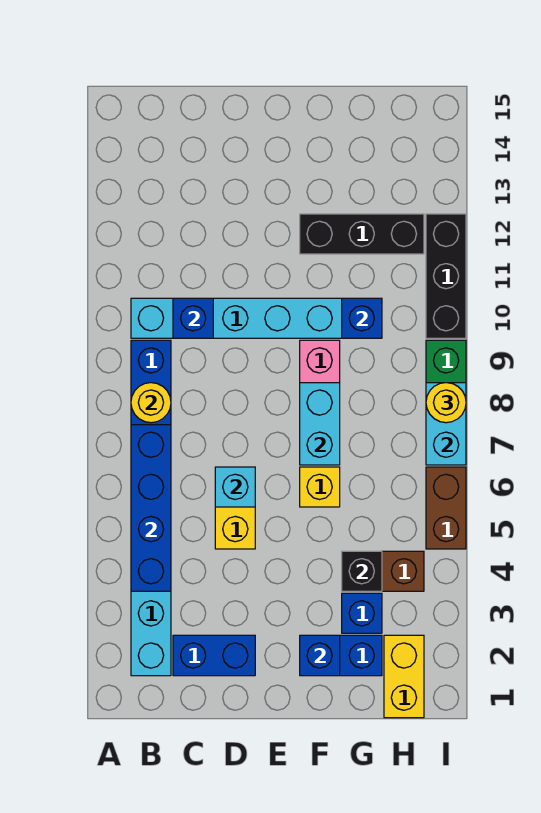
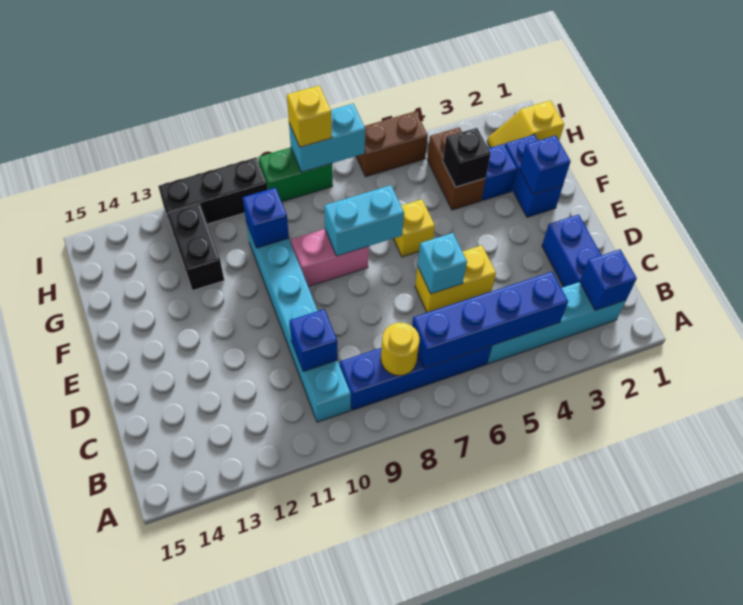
none -> blue brick B2 level 2
black brick F12:H12 level 1 -> black brick G12:H12 level 1
yellow brick H1:H2 level 1 -> yellow slope H1:H2 level 1 top 1
yellow round brick I8 level 3 -> yellow brick I8 level 3

